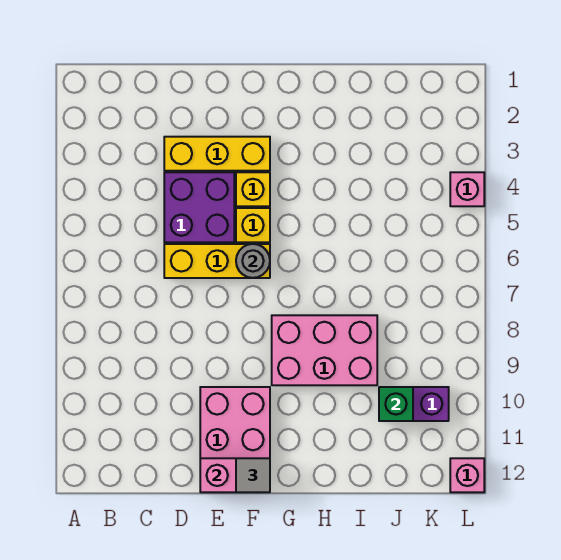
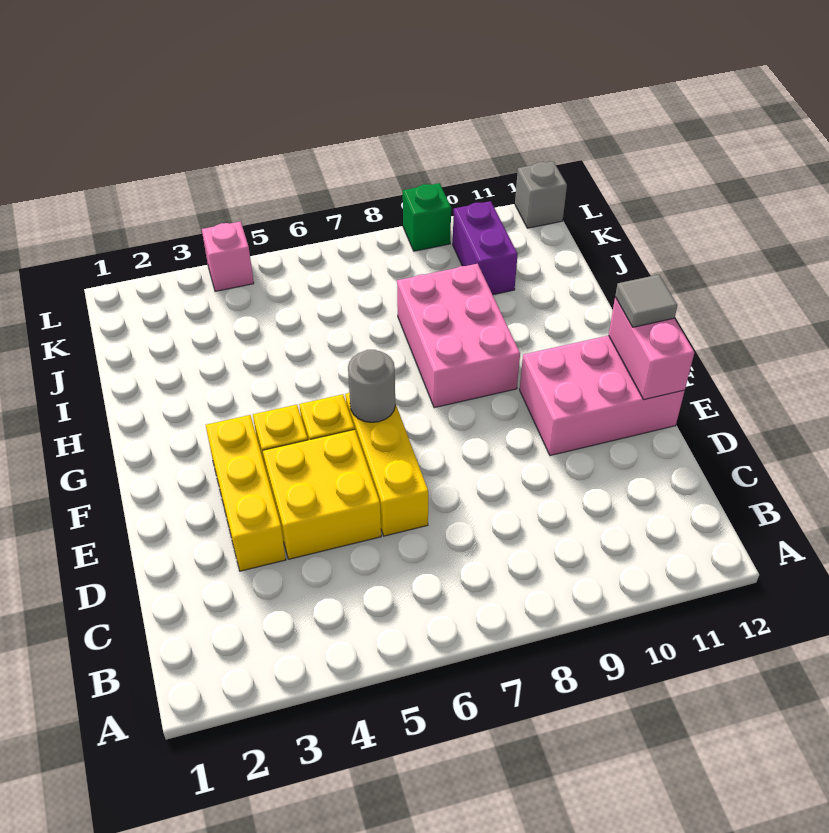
purple brick D4:E5 level 1 -> yellow brick D4:E5 level 1
green brick J10 level 2 -> green brick L9 level 1
pink brick L12 level 1 -> grey brick L12 level 1

